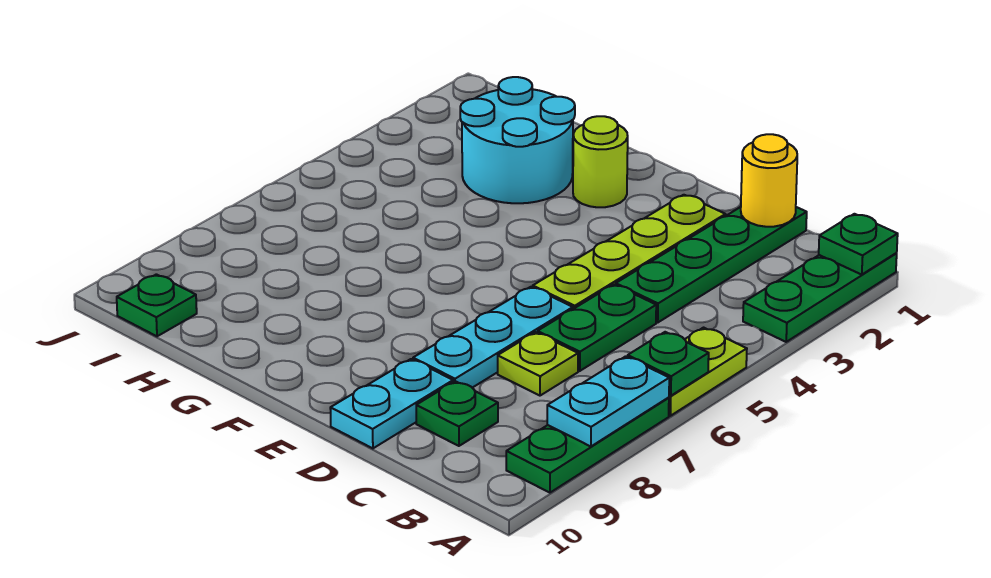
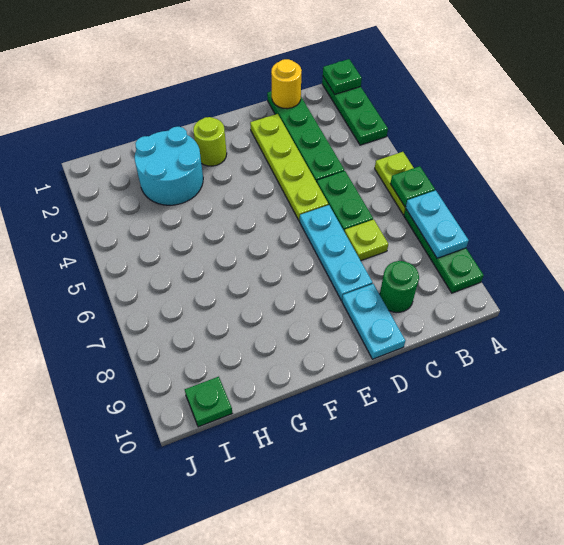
green plate C9 level 1 -> green round brick C9 level 1

